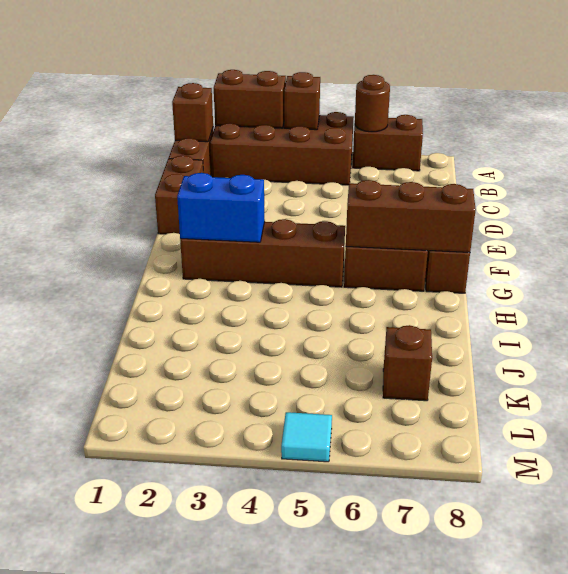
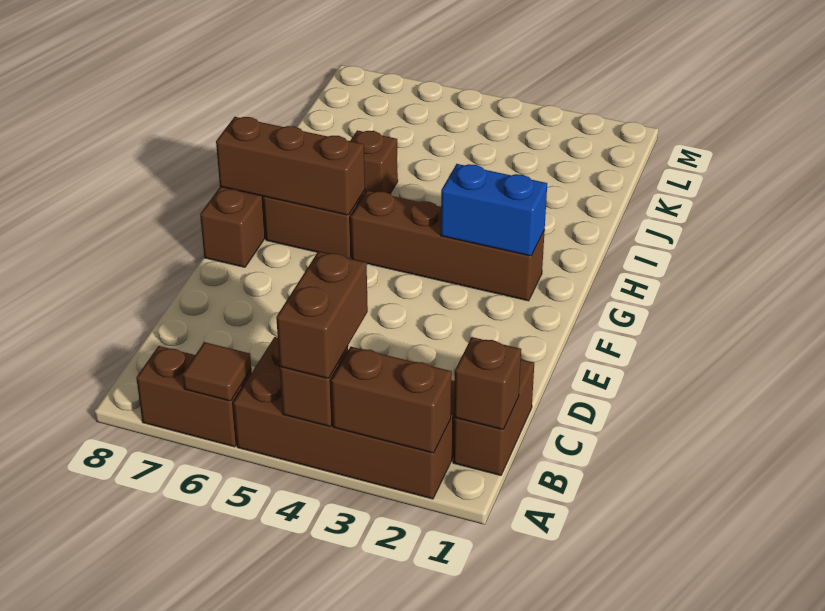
brown round brick A6 level 2 -> brown tile A6 level 2
brown brick D1:E1 level 1 -> brown brick A4:B4 level 3
brown brick K7 level 1 -> brown brick I6 level 1
cyan tile M5 level 1 -> none

